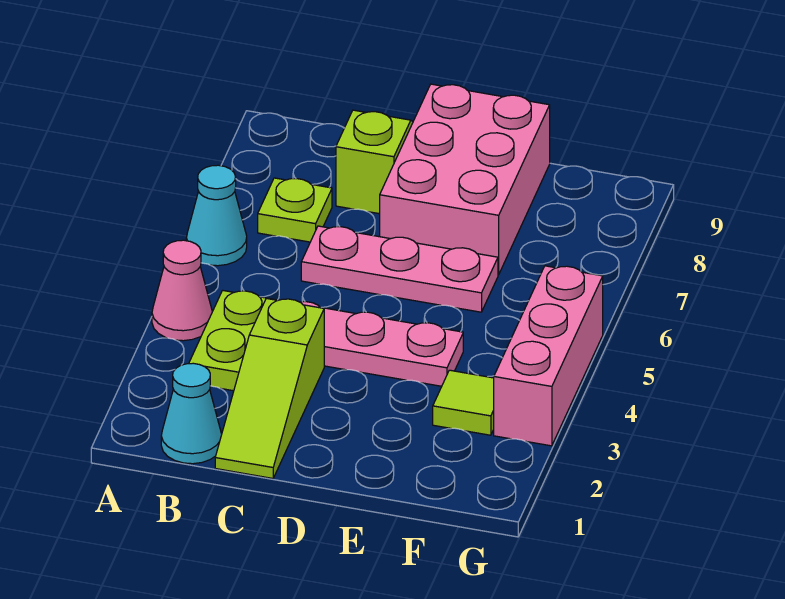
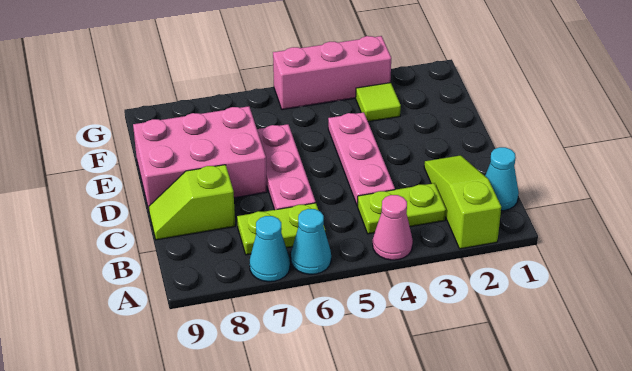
none -> cyan cone A7 level 1
lime plate B7 level 1 -> lime plate B6:B7 level 1
lime slope C1:C3 level 1 top 3 -> lime slope A2:C2 level 1 top A

